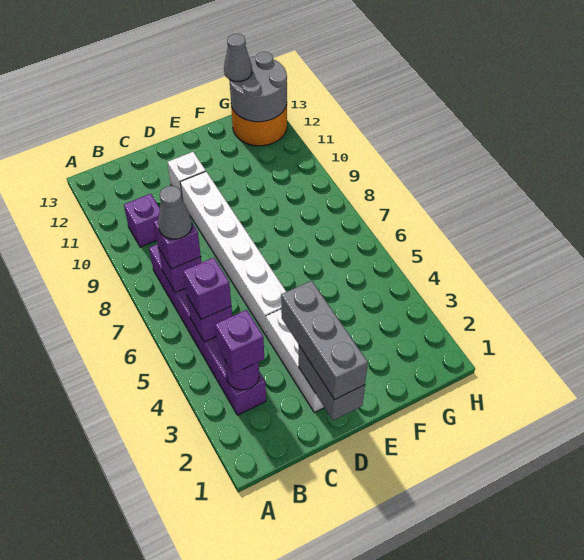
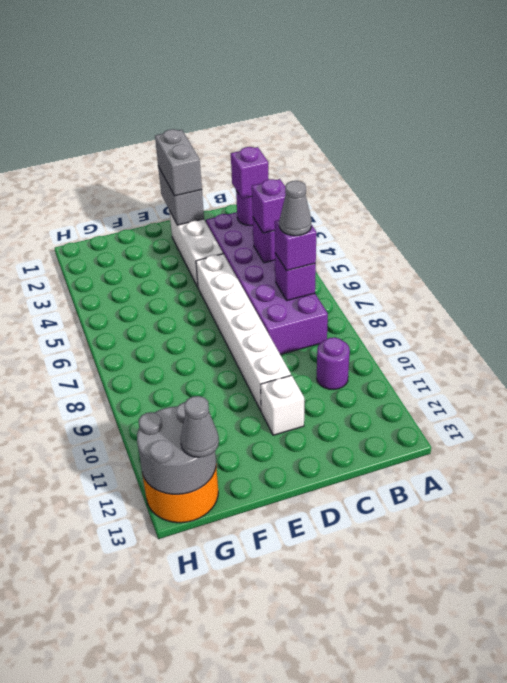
purple brick B3:B8 level 1 -> purple brick B3:C8 level 1
purple brick B10 level 1 -> purple round brick B10 level 1
grey brick D1:D3 level 3 -> grey brick D1:D2 level 3

